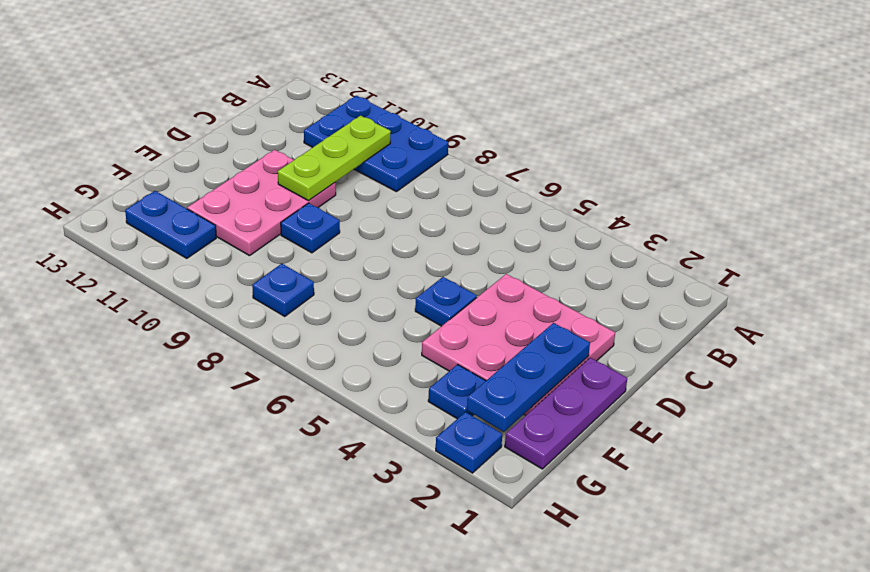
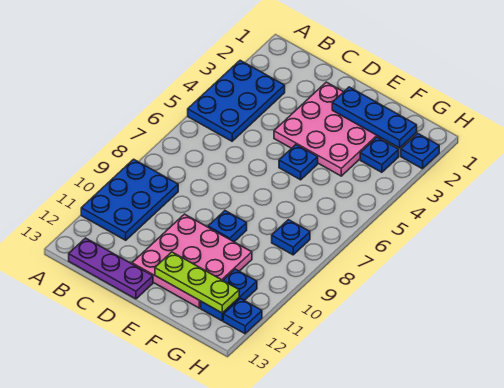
none -> blue plate A3:B5 level 1
lime plate B10:D10 level 2 -> lime plate E12:G12 level 2
pink plate D10:F11 level 1 -> pink plate D10:F12 level 1
purple plate E1:G1 level 1 -> purple plate B13:D13 level 1
none -> blue plate H12 level 1

